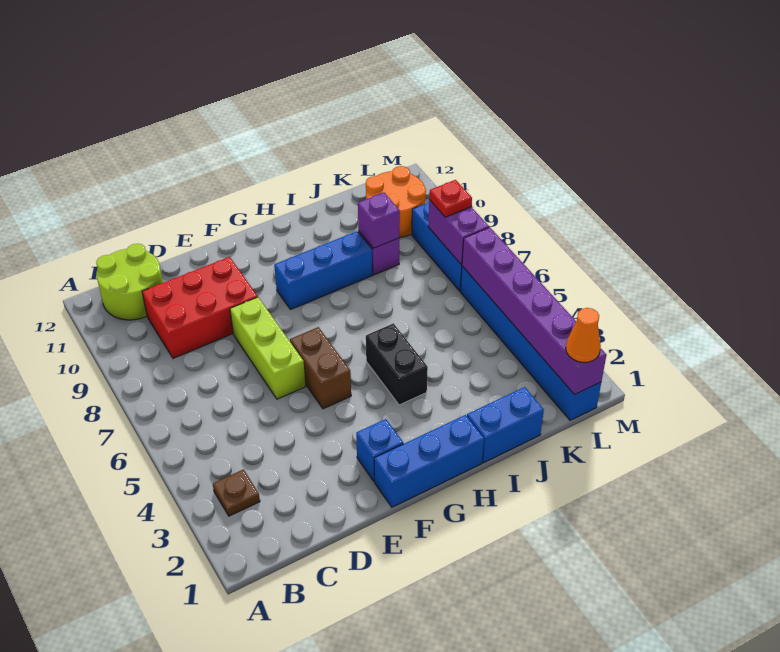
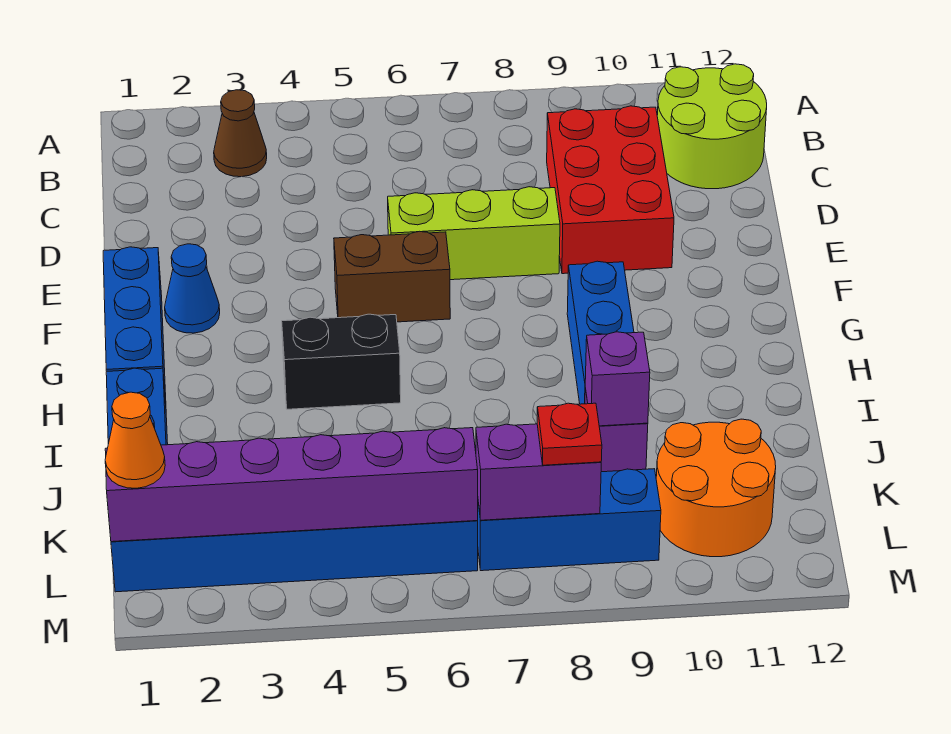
brown plate B3 level 1 -> brown cone B3 level 1
blue brick F2 level 1 -> blue cone F2 level 1

